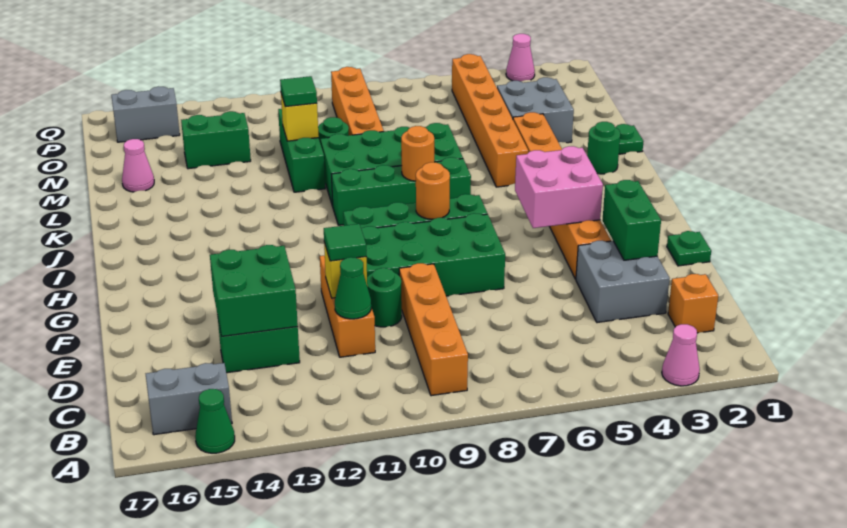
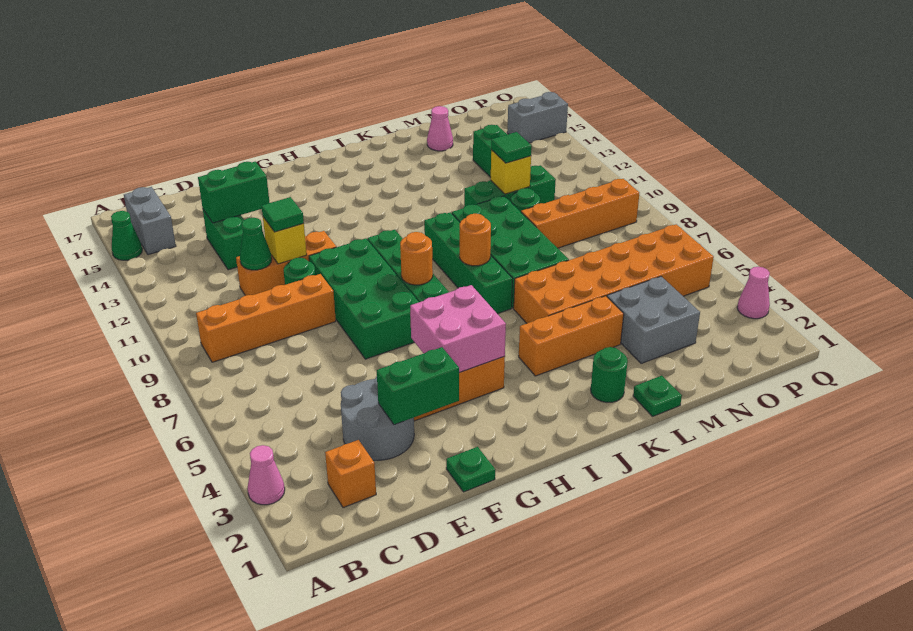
grey brick D3:E4 level 1 -> grey round brick D3:E4 level 1
green brick D13:E14 level 2 -> green brick D14:E14 level 2
orange brick K5:P5 level 1 -> orange brick K5:P6 level 1
grey brick P15:P16 level 1 -> grey brick P15:Q15 level 1

